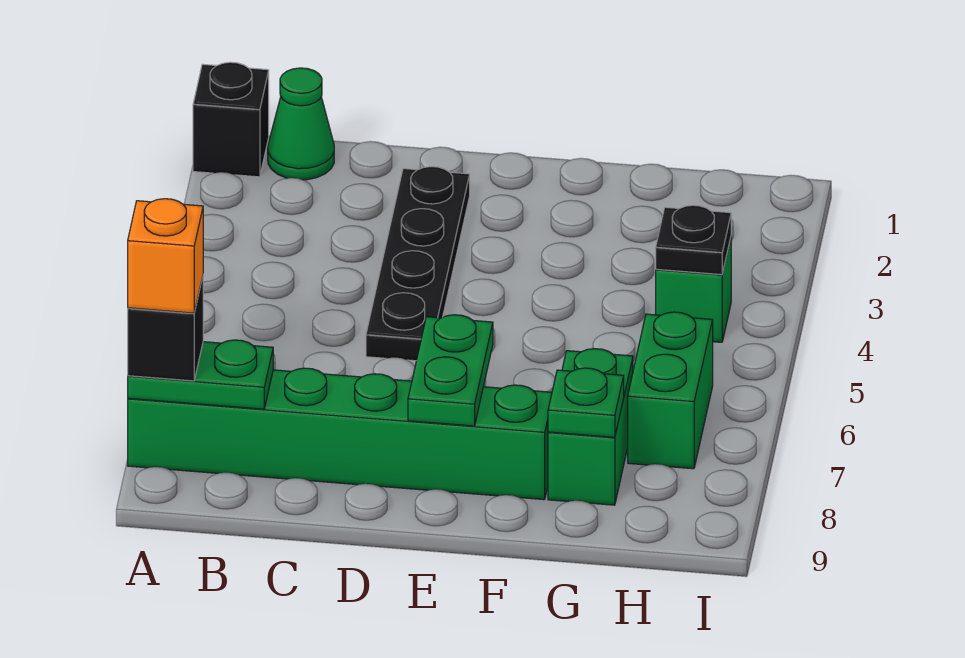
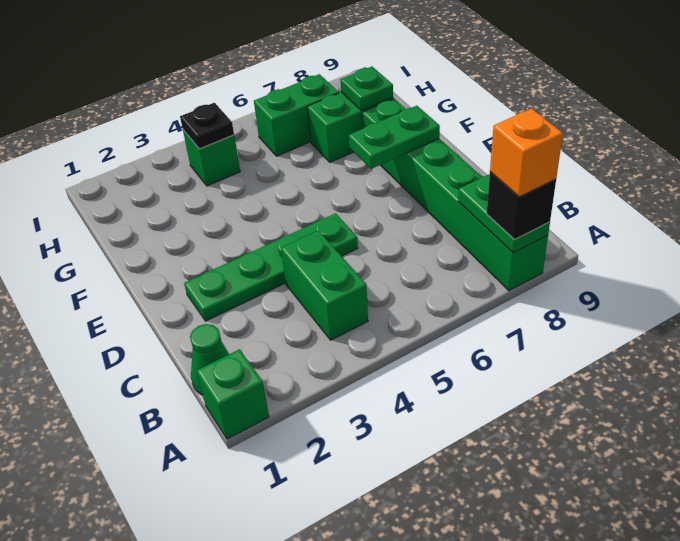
black brick A1 level 1 -> green brick A1 level 1
none -> green brick B4:C4 level 1
black plate D2:D5 level 1 -> green plate D2:D5 level 1

